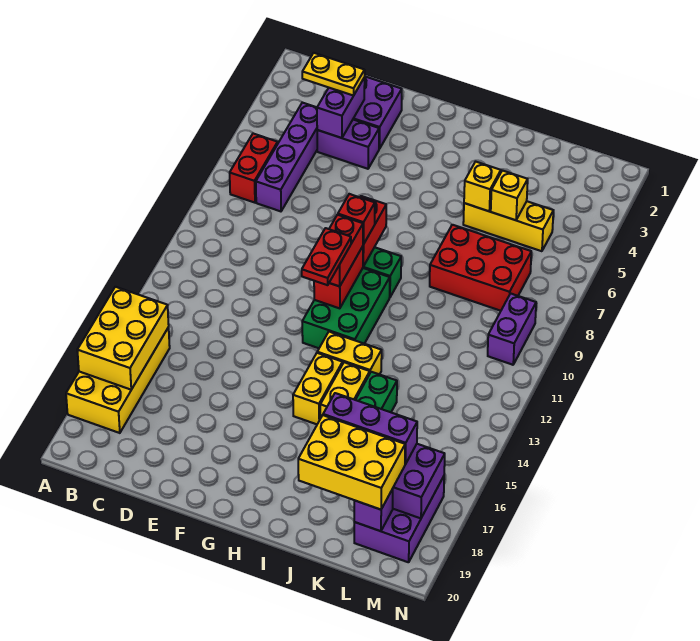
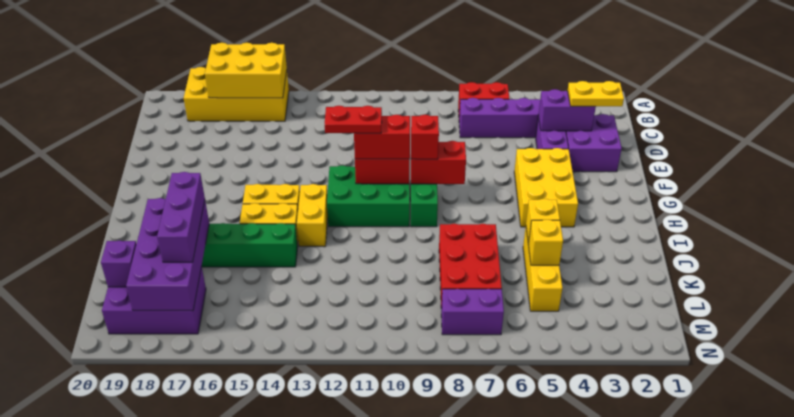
yellow plate C3:D3 level 3 -> yellow plate D2:D3 level 3
yellow brick J18:L19 level 3 -> yellow brick F4:H5 level 1
purple brick M9:M10 level 1 -> purple brick M7:M8 level 1

